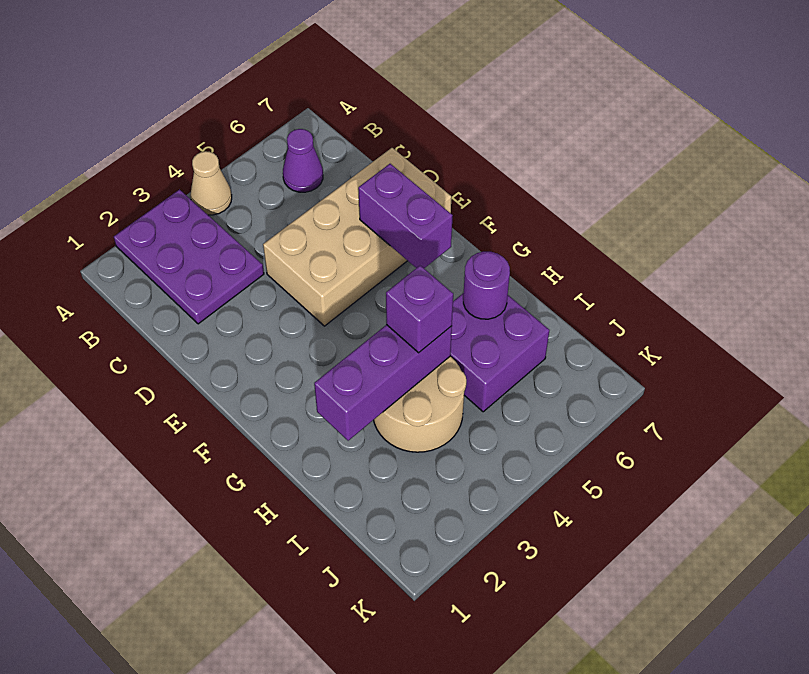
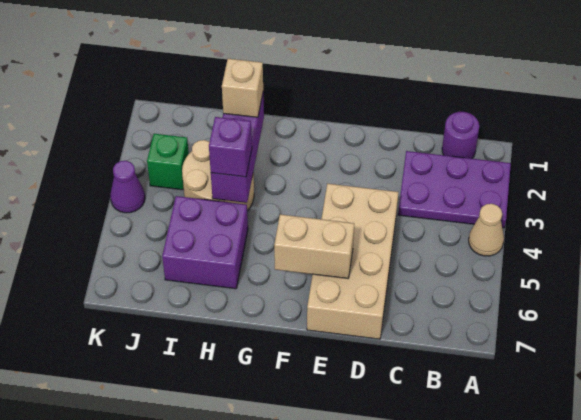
purple cone B6 level 1 -> purple cone K4 level 1
purple brick E6:F6 level 2 -> tan brick E6:F6 level 2
none -> tan brick H2 level 3
purple round brick H6 level 2 -> purple round brick B1 level 1
none -> green brick J3 level 1

